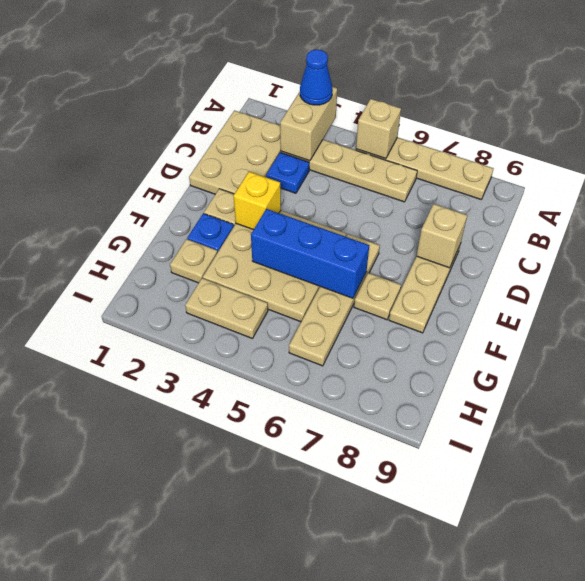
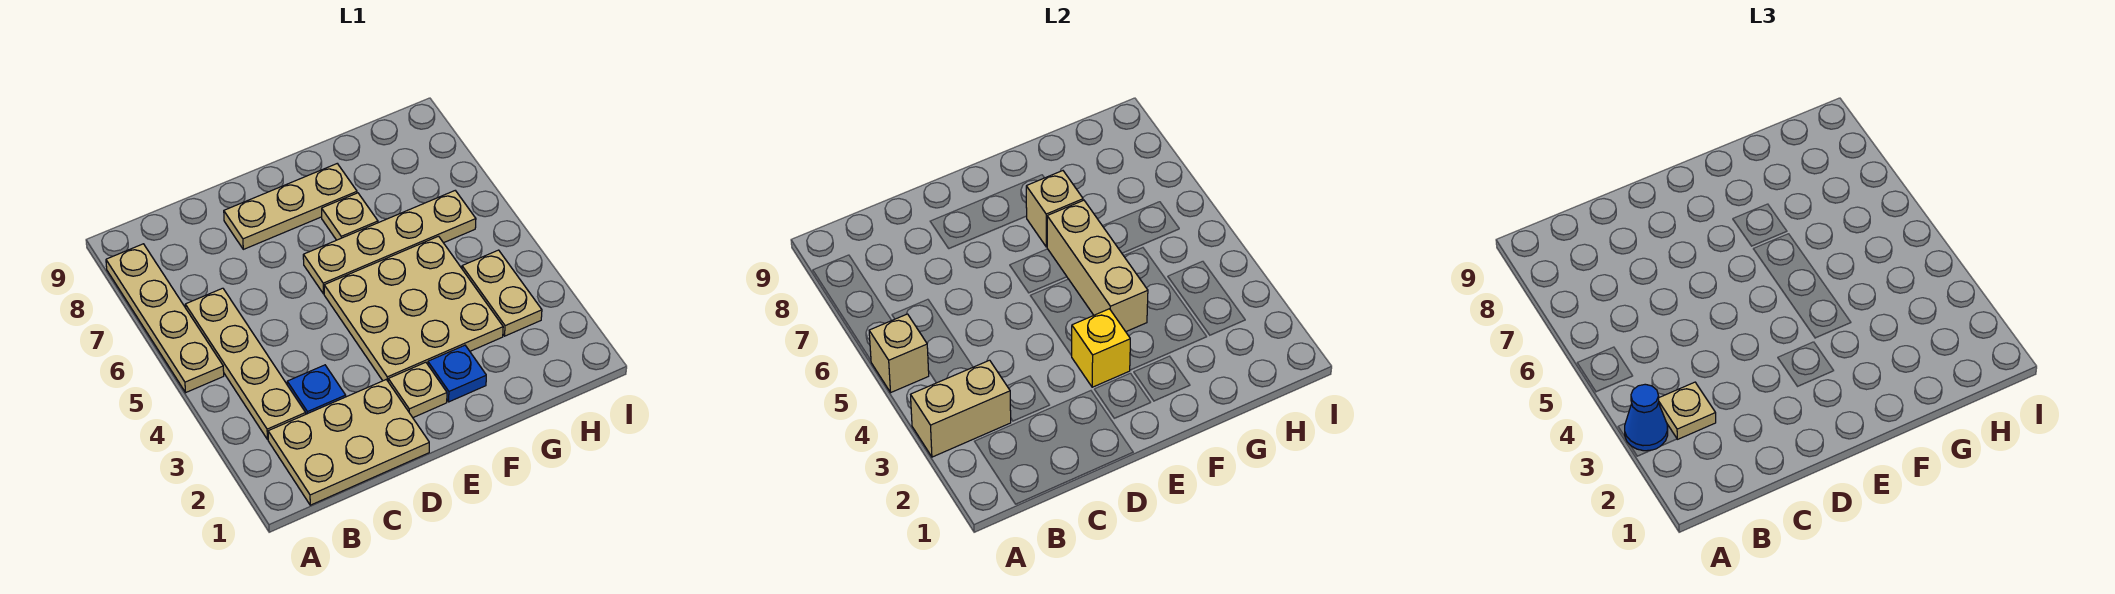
tan brick D8 level 2 -> tan brick F7 level 2
blue brick F4:F6 level 2 -> tan brick F4:F6 level 2
tan plate G2 level 1 -> tan plate B3 level 3

